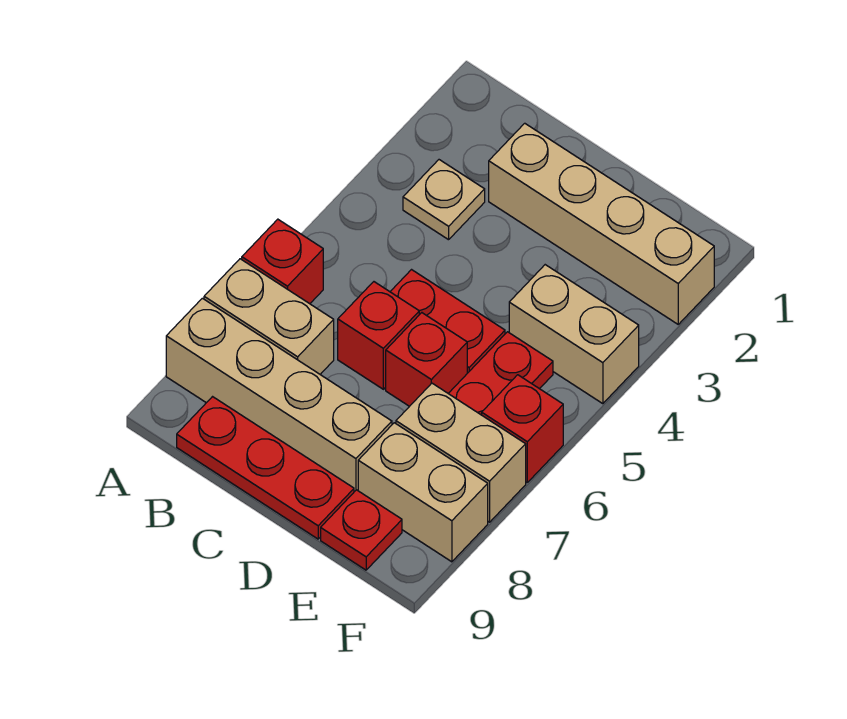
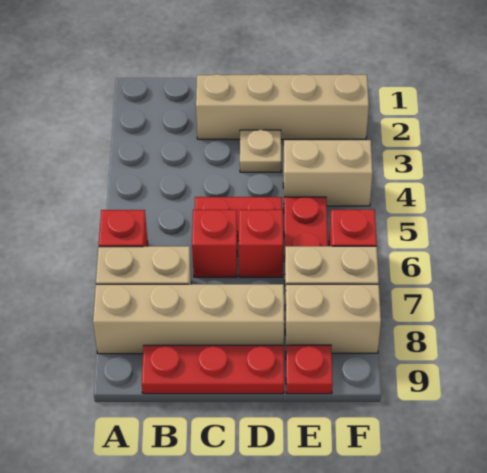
tan plate B3 level 1 -> tan plate D3 level 1

